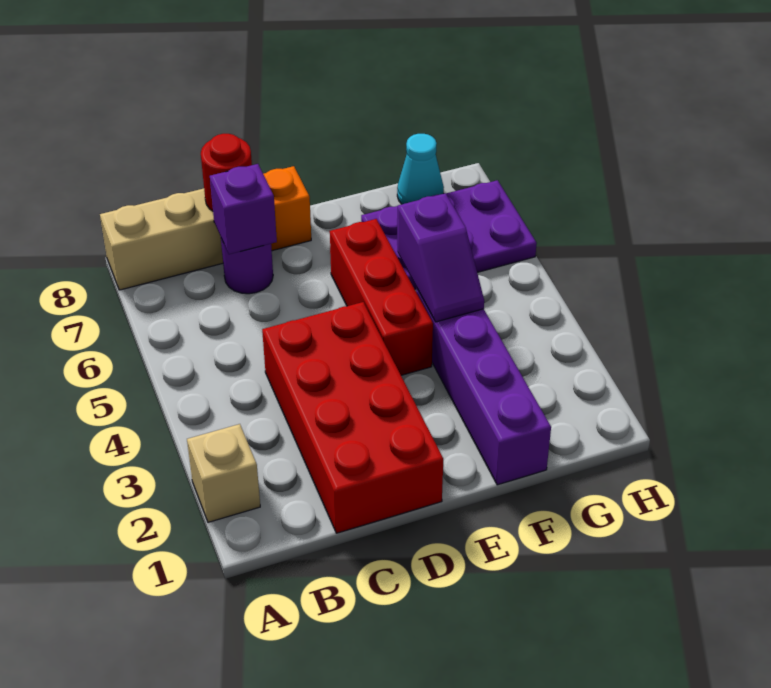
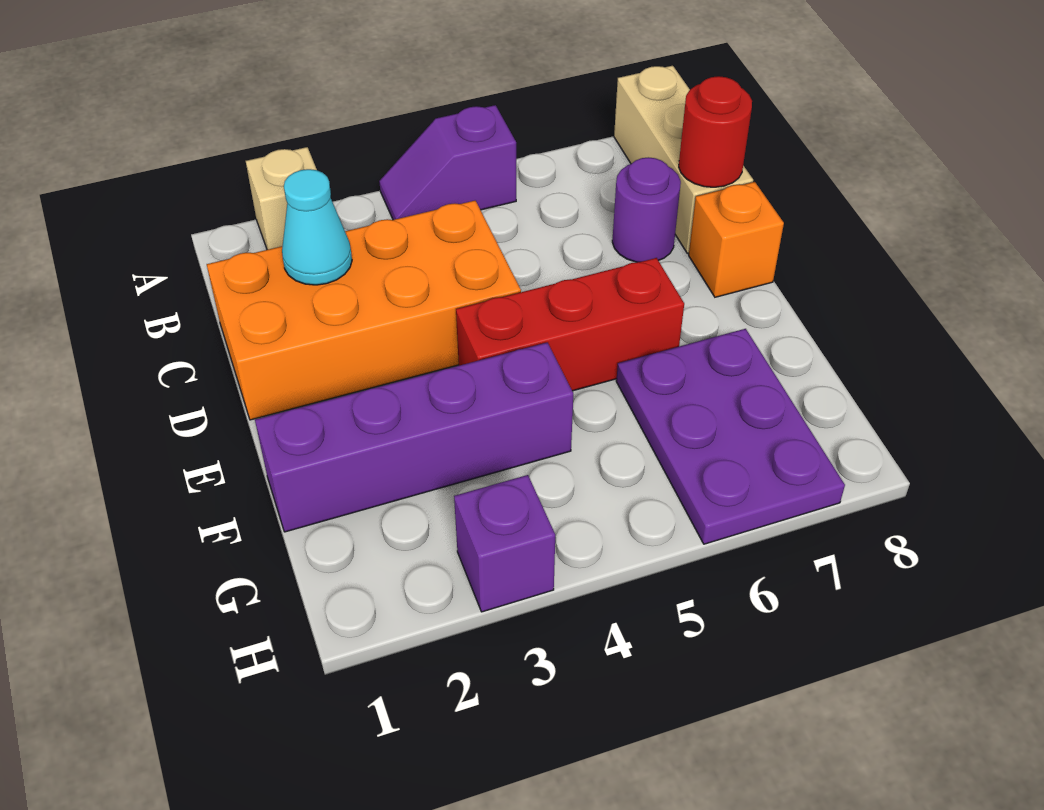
red brick C1:D4 level 1 -> orange brick C1:D4 level 1
purple brick C7 level 2 -> purple brick H3 level 1
purple slope F4:F5 level 2 top 5 -> purple slope A4:A5 level 1 top 5
cyan cone G8 level 1 -> cyan cone C2 level 2

